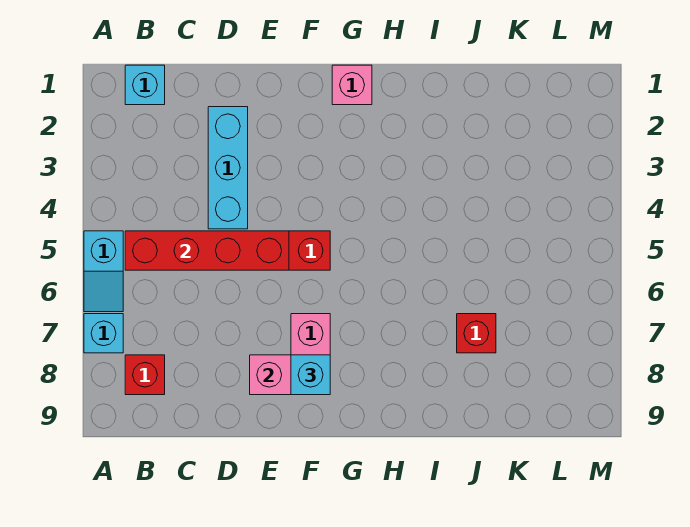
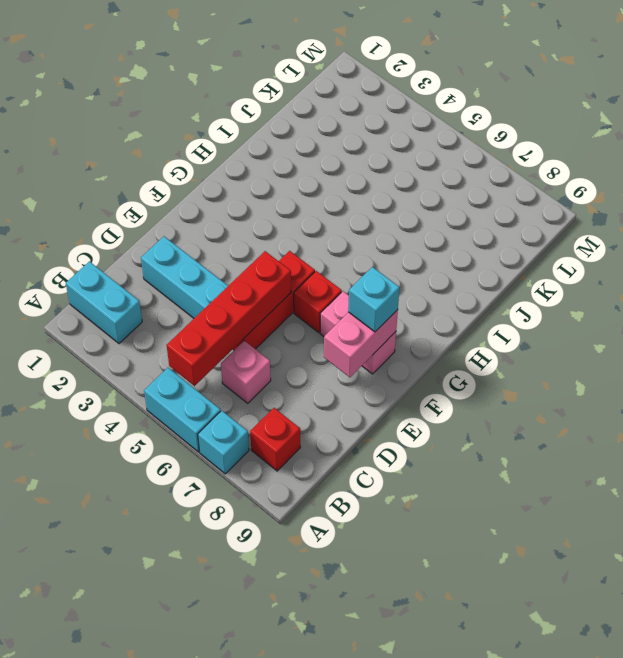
cyan slope A5:A6 level 1 top 5 -> cyan brick A5:A6 level 1
cyan brick B1 level 1 -> cyan brick B1:B2 level 1
pink brick G1 level 1 -> pink brick C6 level 1
red brick J7 level 1 -> red brick F6 level 1

